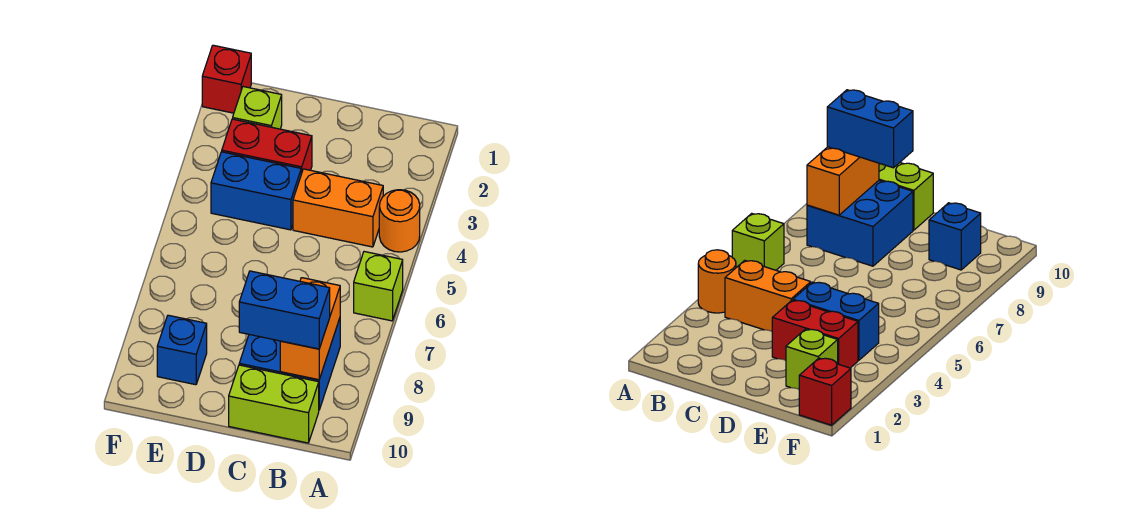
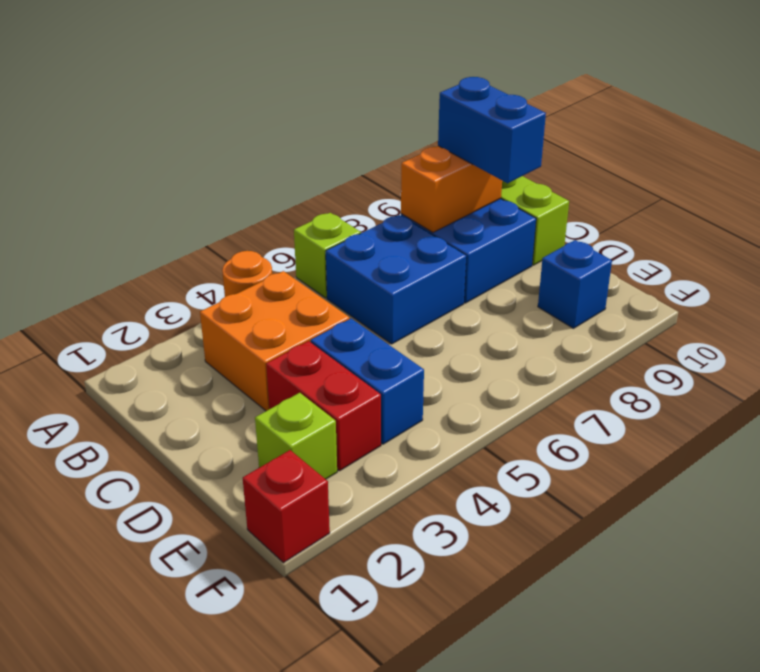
orange brick B4:C4 level 1 -> orange brick B3:C4 level 1
none -> blue brick B6:C7 level 1

